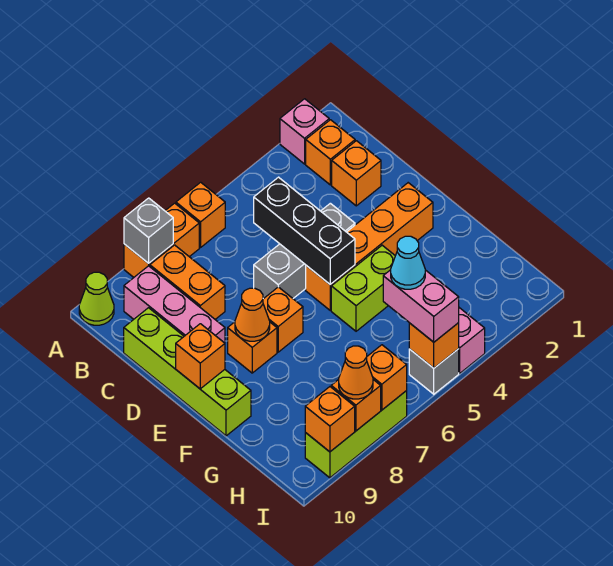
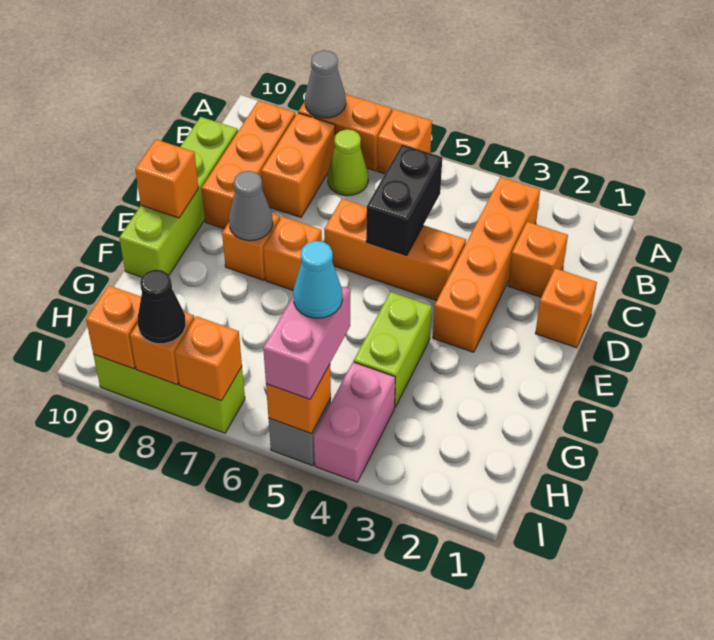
pink brick A2 level 1 -> none
grey brick A8 level 2 -> grey cone A8 level 2
lime cone A10 level 1 -> lime cone B7 level 1
orange brick B2 level 1 -> orange brick D1 level 1
pink brick B9:D9 level 1 -> orange brick B9:D9 level 1
black brick C5:E5 level 2 -> black brick C5:D5 level 2
grey brick D4:D6 level 1 -> orange brick D4:D6 level 1
orange brick E2:E5 level 1 -> orange brick B3:E3 level 1
orange cone E8 level 2 -> grey cone E8 level 2
lime brick F4:F5 level 1 -> lime brick F4:G4 level 1
orange cone I8 level 3 -> black cone I8 level 3

